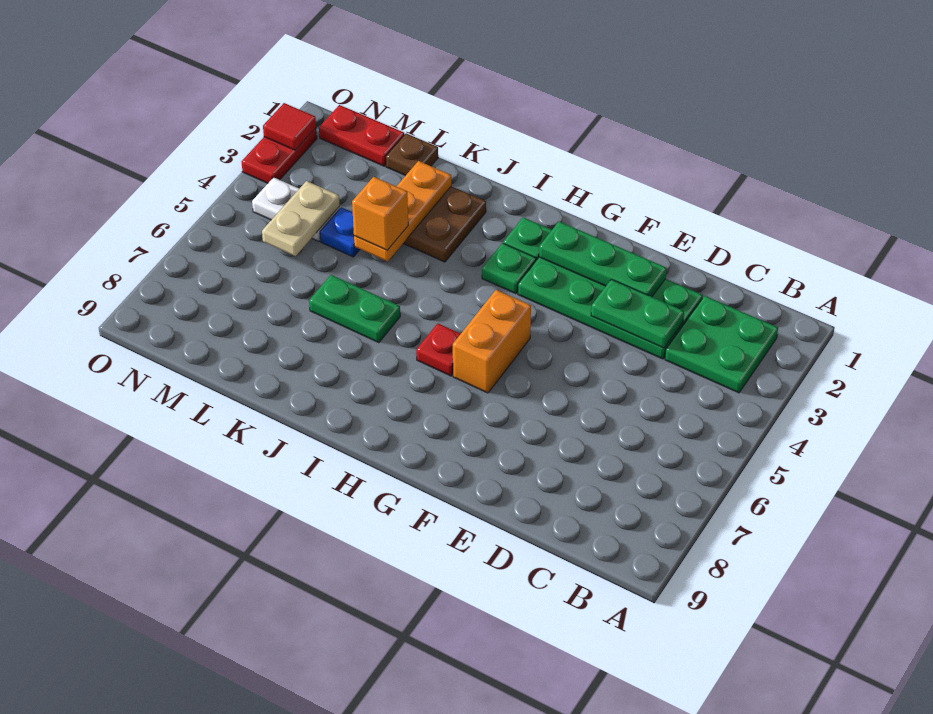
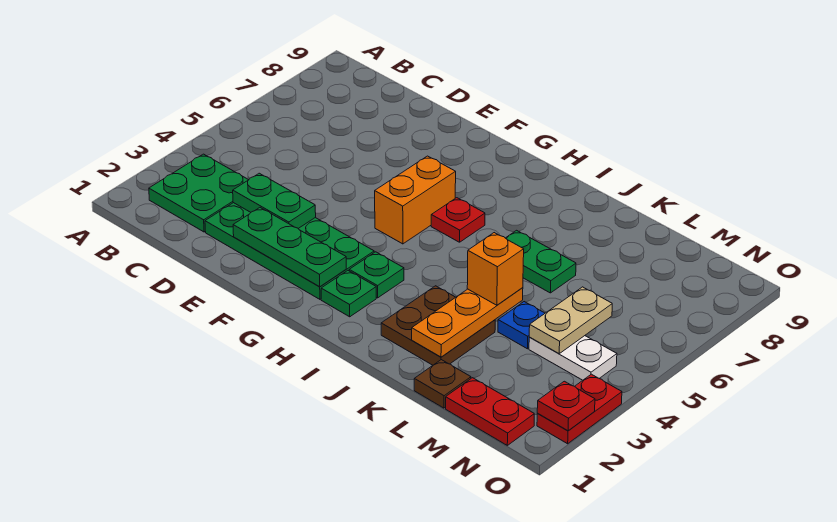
red tile O2 level 2 -> red plate O2 level 2

